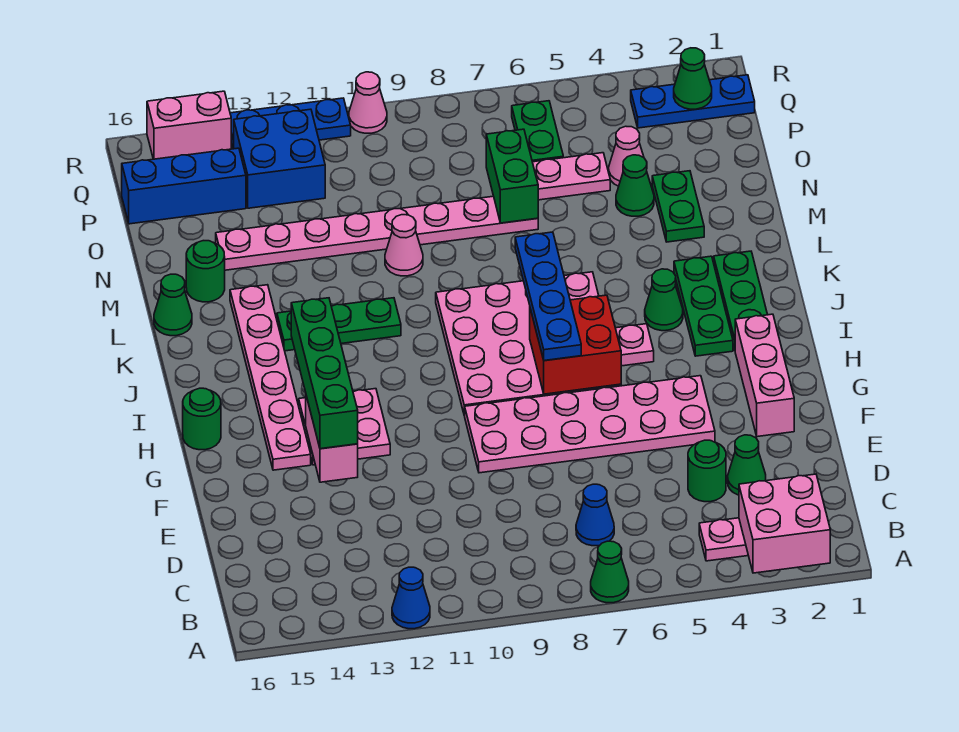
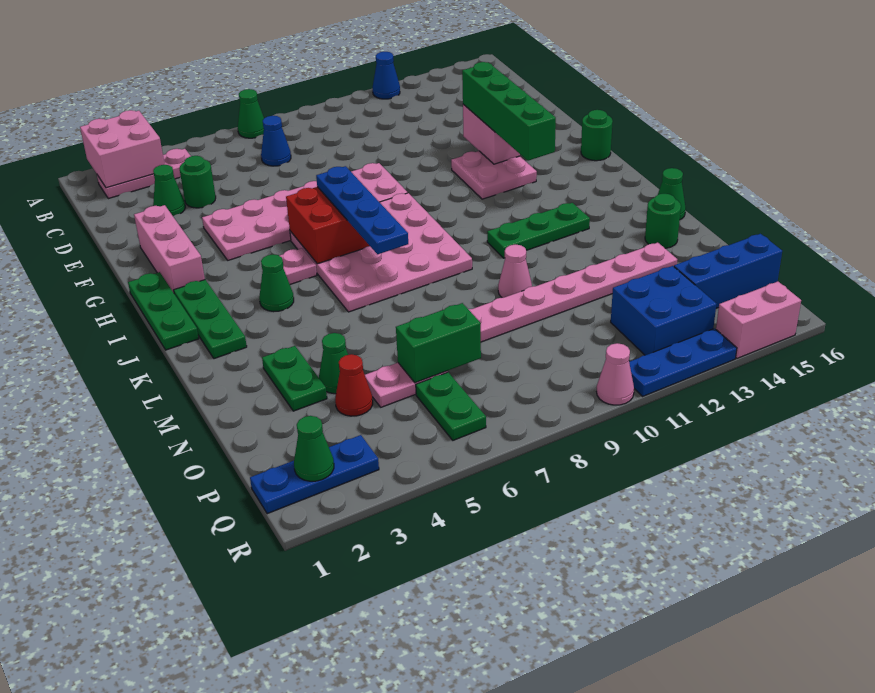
pink plate G14:L14 level 1 -> none
green plate I3:K3 level 1 -> green plate H1:J1 level 1
green brick N7:O7 level 2 -> green brick O6:O7 level 2
pink cone O4 level 1 -> red cone O4 level 1

